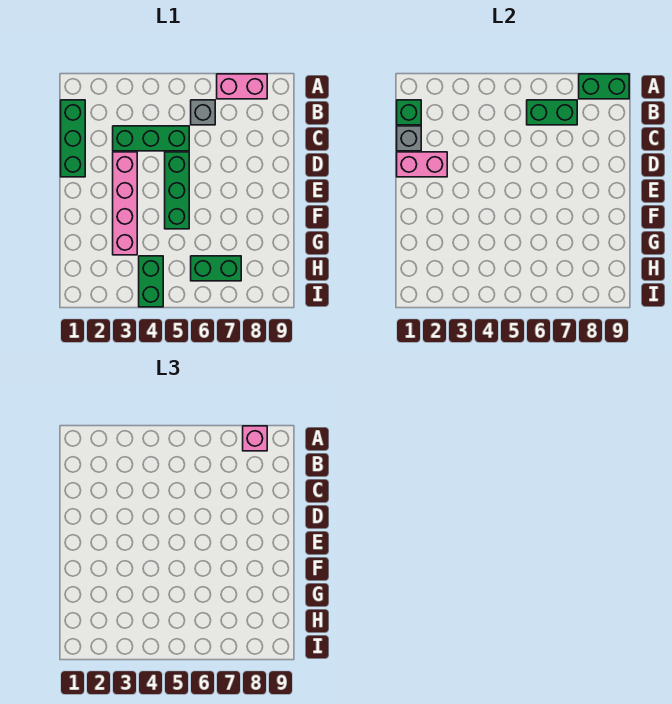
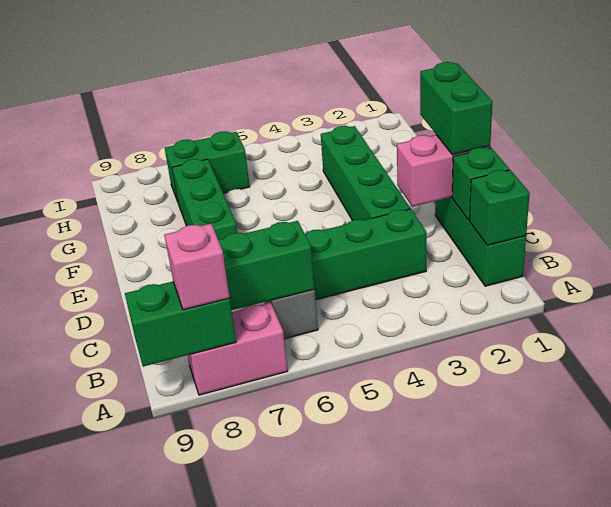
grey brick C1 level 2 -> green brick C1 level 2
pink brick D3:G3 level 1 -> green brick D3:G3 level 1
green brick D5:F5 level 1 -> green brick E7:G7 level 1
green brick H4:I4 level 1 -> green brick D1:E1 level 3

